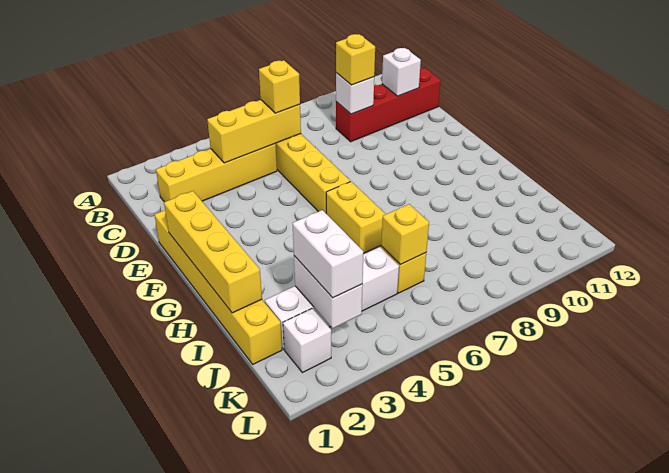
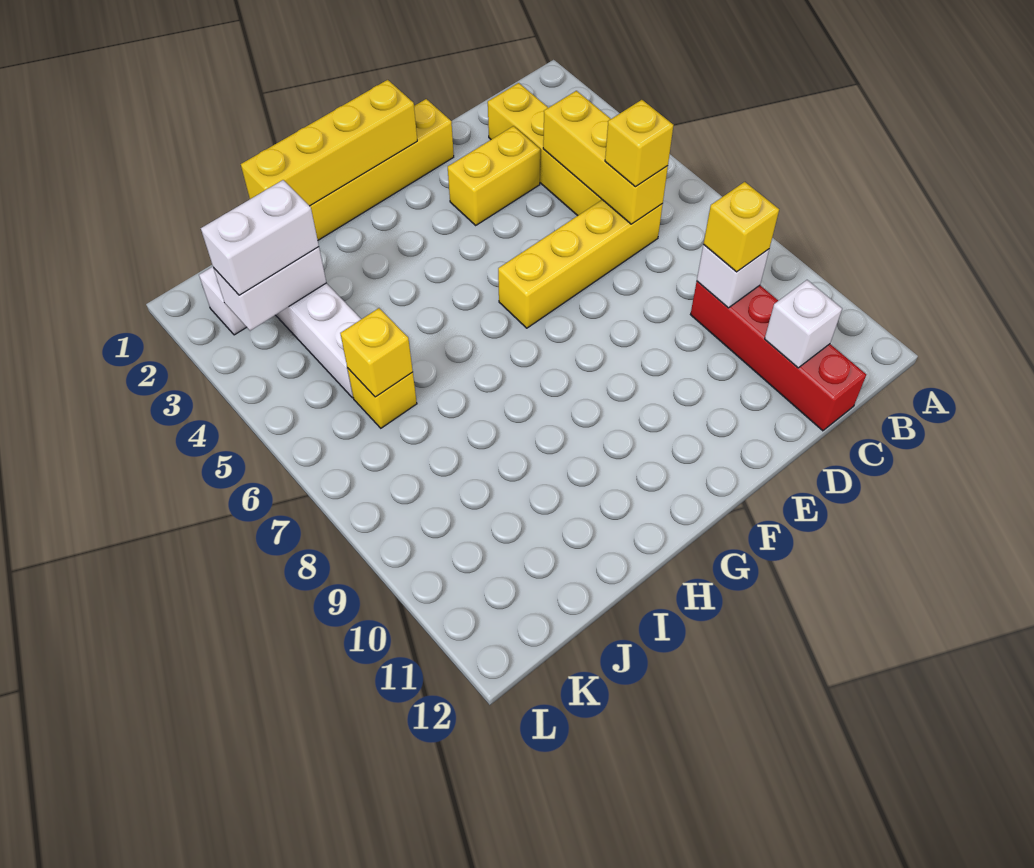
yellow brick G6:H6 level 1 -> yellow brick D3:E3 level 1

